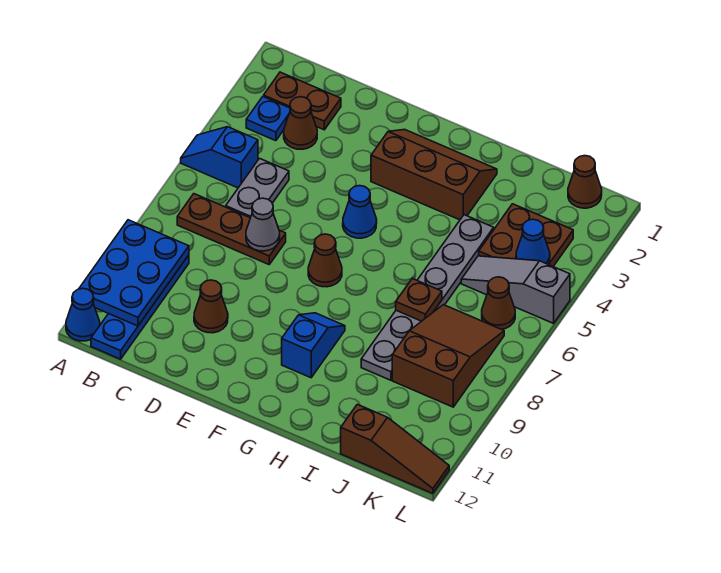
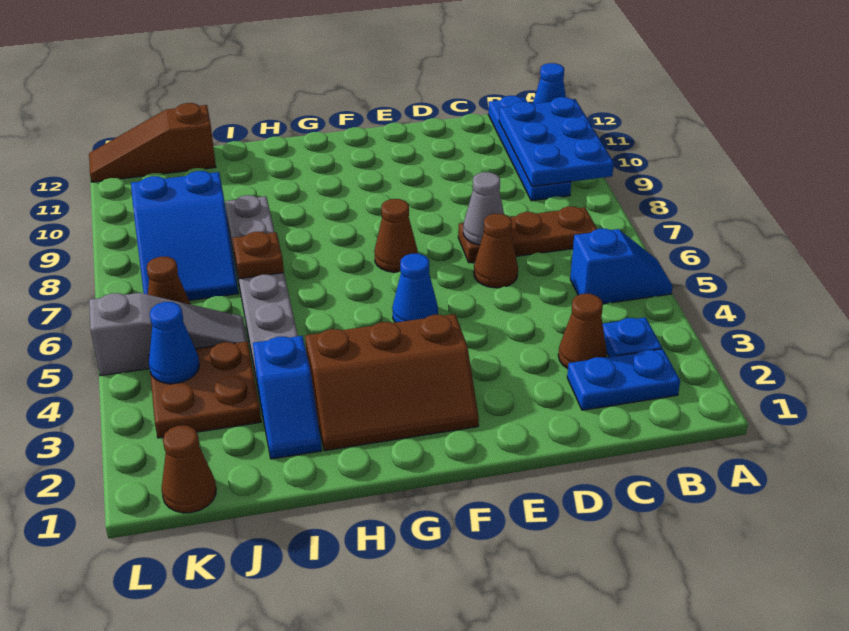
brown plate B2:C2 level 1 -> blue plate B2:C2 level 1
grey plate C5:C6 level 1 -> none
brown cone D10 level 1 -> brown cone D6 level 1
blue slope G9:G10 level 1 top 10 -> blue slope I2:I3 level 1 top 3
brown slope J7:K9 level 1 top 9 -> blue slope J7:K9 level 1 top 9

